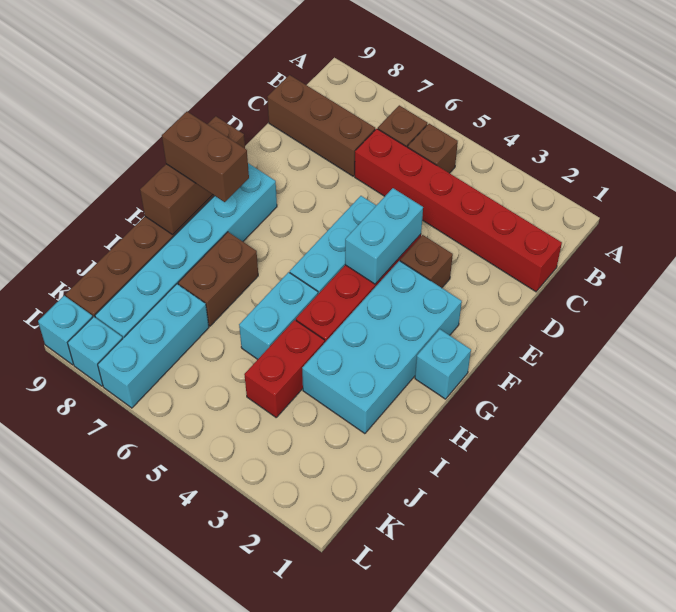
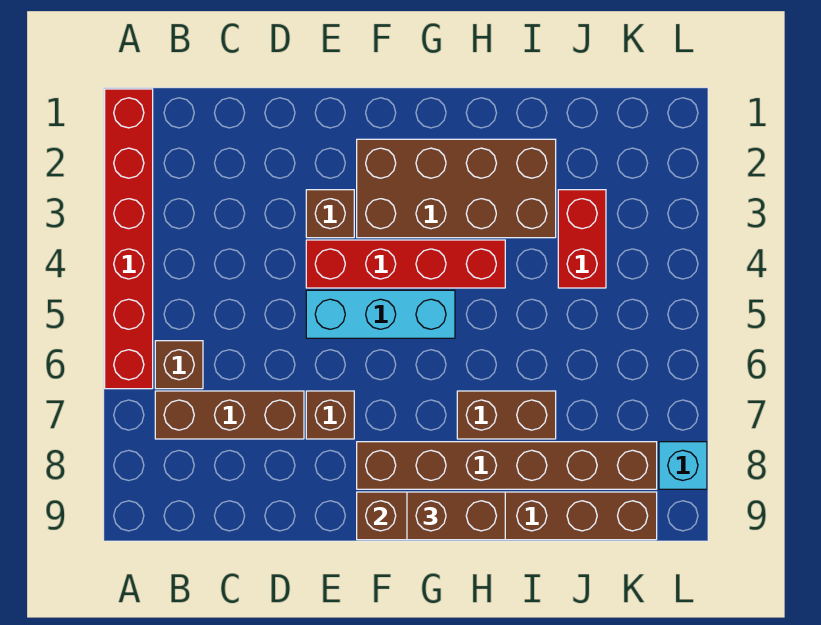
brown brick B5 level 1 -> brown brick E7 level 1
red brick C1:C6 level 1 -> red brick A1:A6 level 1
brown brick C7:C9 level 1 -> brown brick B7:D7 level 1
cyan brick E4:F4 level 2 -> none
cyan brick F2:I3 level 1 -> brown brick F2:I3 level 1
cyan brick F8:K8 level 1 -> brown brick F8:K8 level 1
cyan brick G1 level 1 -> none
brown brick G8:G9 level 3 -> brown brick G9:H9 level 3
cyan brick H5:I5 level 1 -> none
red brick I4:J4 level 1 -> red brick J3:J4 level 1
cyan brick J7:L7 level 1 -> none
cyan brick L9 level 1 -> none

